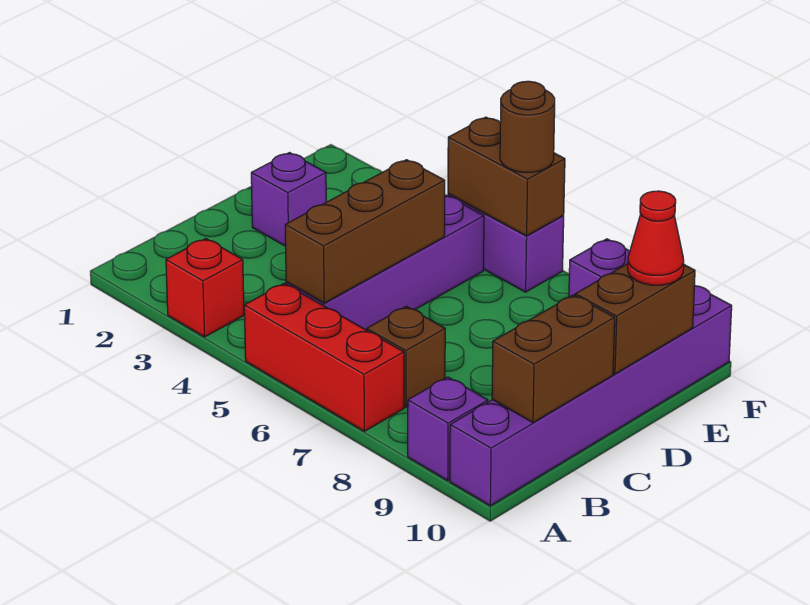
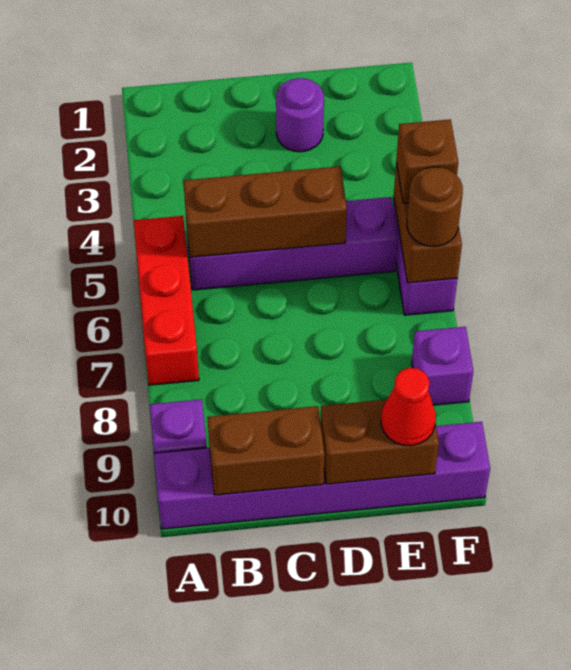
red brick A3 level 1 -> none
brown brick B7 level 1 -> brown brick F5 level 3
purple brick D2 level 1 -> purple round brick D2 level 1

